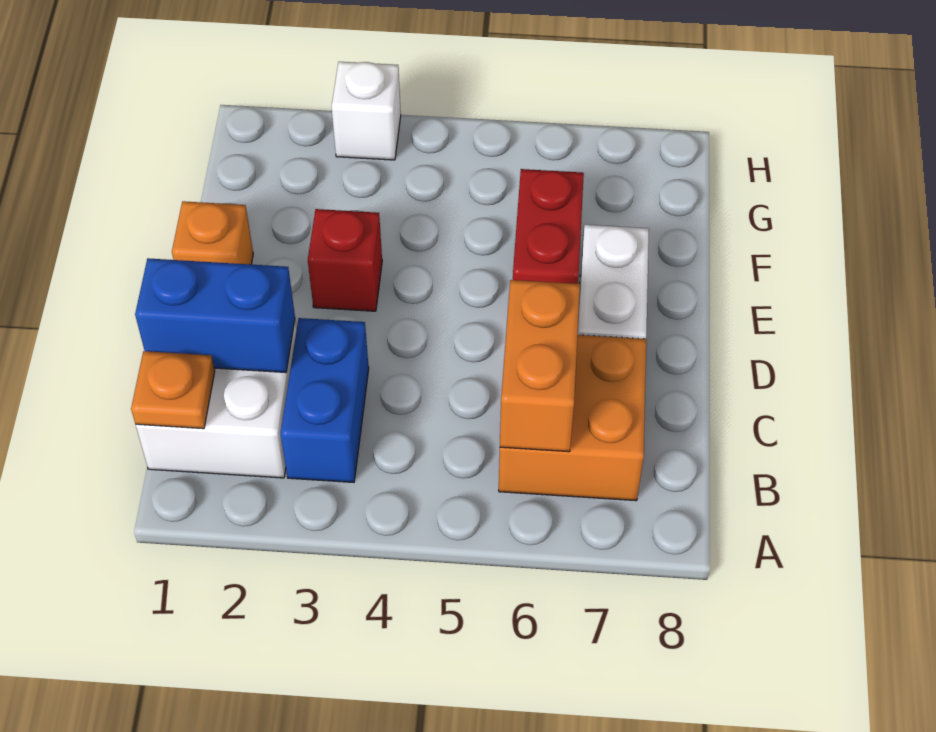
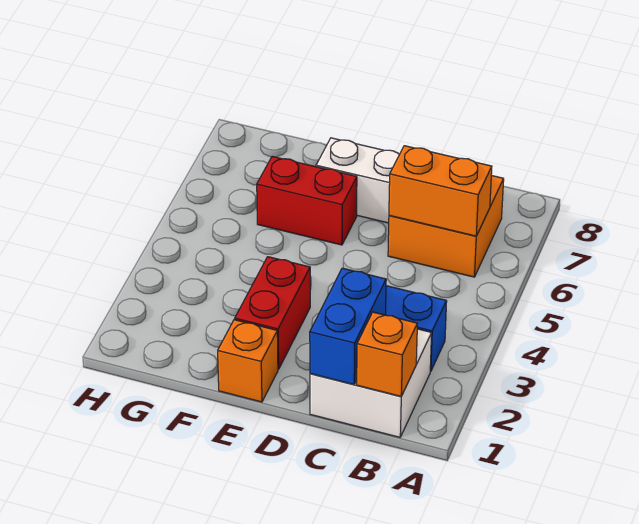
orange plate B1 level 2 -> orange brick B1 level 2
red brick E3 level 1 -> red brick E2:E3 level 1
white brick H3 level 1 -> none

